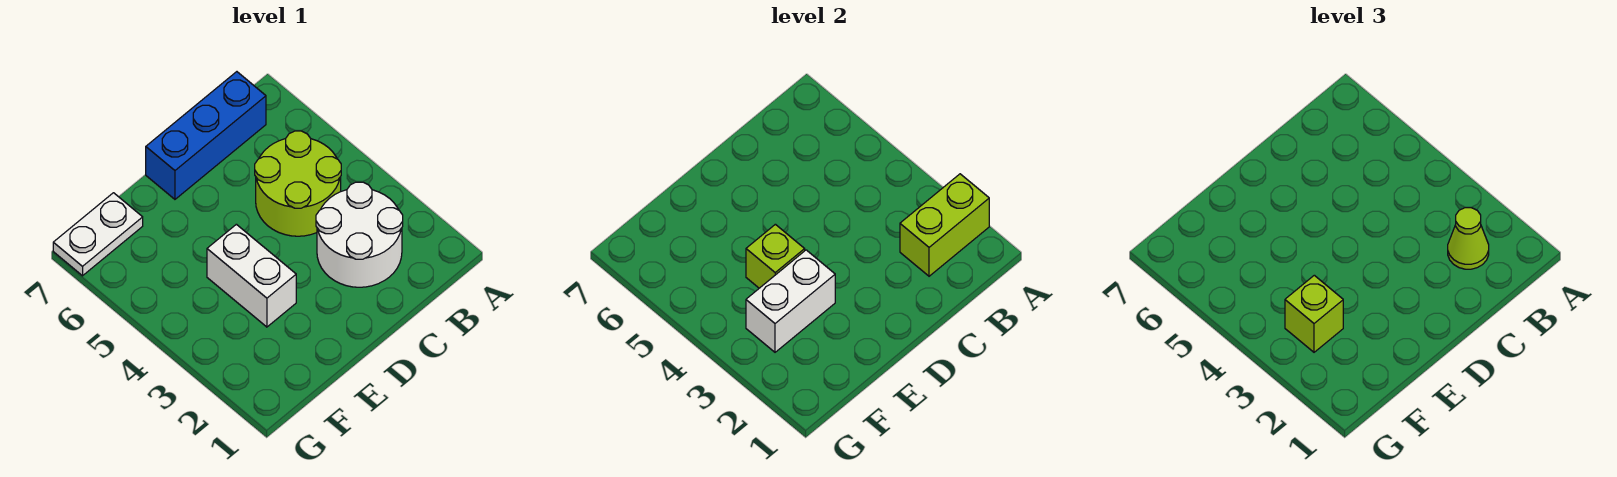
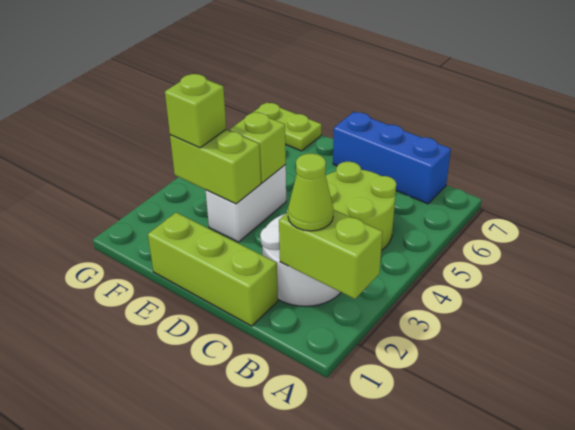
none -> lime brick C1:E1 level 1
white brick E3:F3 level 2 -> lime brick E3:F3 level 2
white plate F7:G7 level 1 -> lime plate F7:G7 level 1

